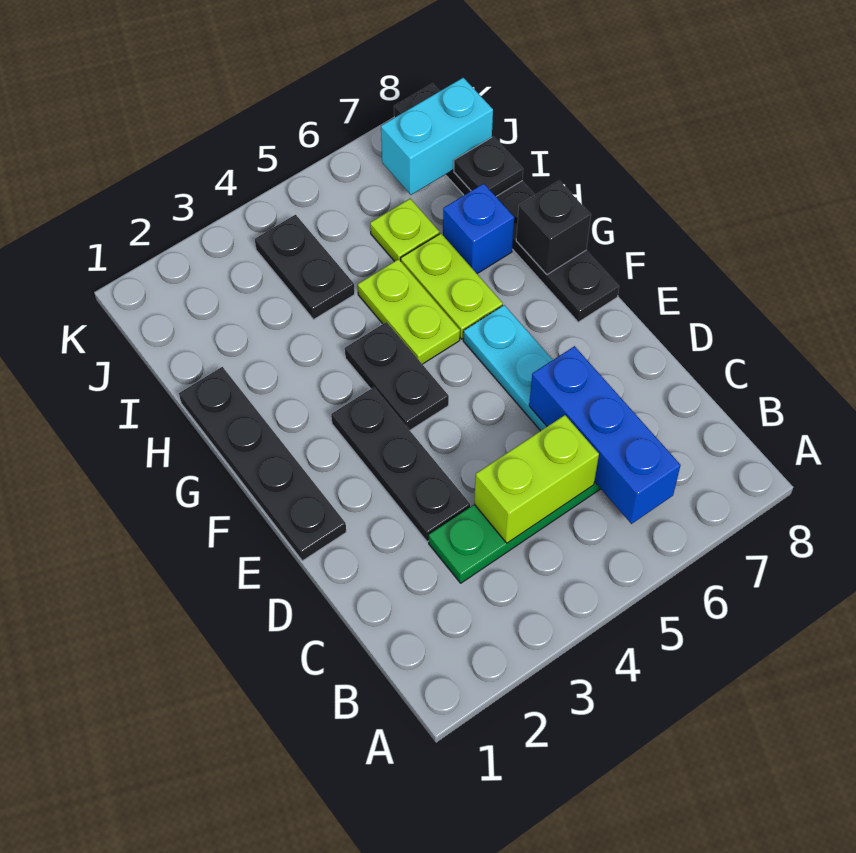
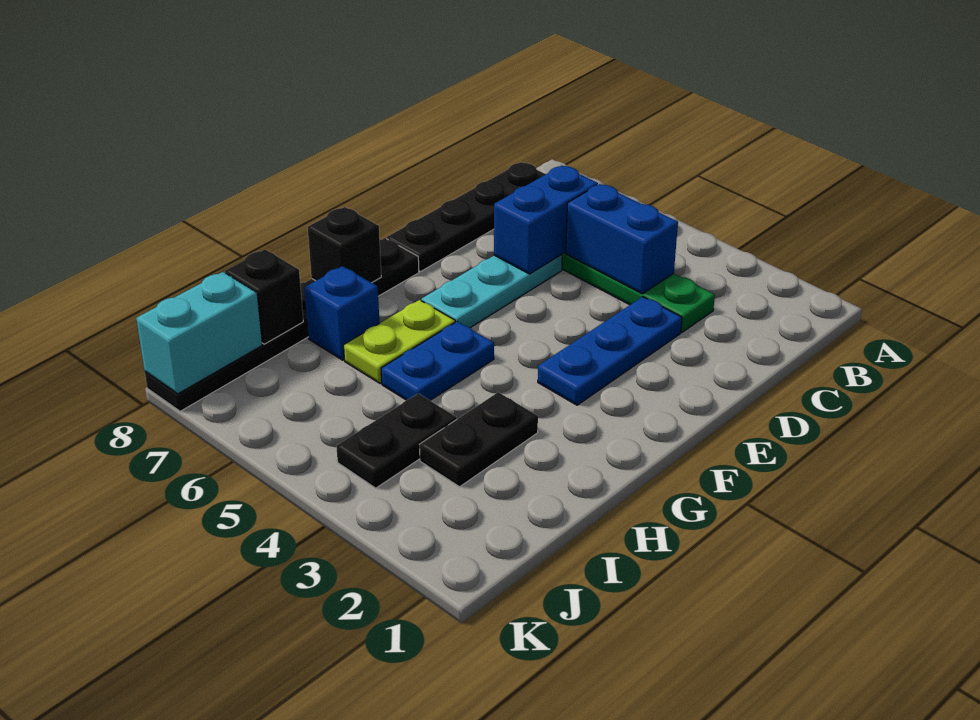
blue brick B6:D6 level 2 -> blue brick C6:D6 level 2
lime brick C4:C5 level 2 -> blue brick C4:C5 level 2
black plate D3:F3 level 1 -> blue plate D3:F3 level 1
black plate E1:H1 level 1 -> black plate B8:E8 level 1
black plate F4:G4 level 1 -> black plate H3:I3 level 1
lime plate G5:H5 level 1 -> blue plate G5:H5 level 1
lime plate I6 level 1 -> none
black plate I8 level 2 -> black brick I8 level 2
cyan brick J7:J8 level 2 -> cyan brick J8:K8 level 2

